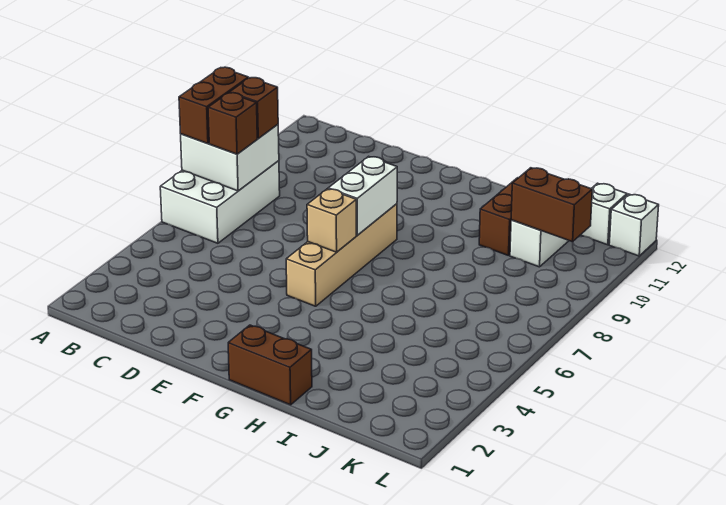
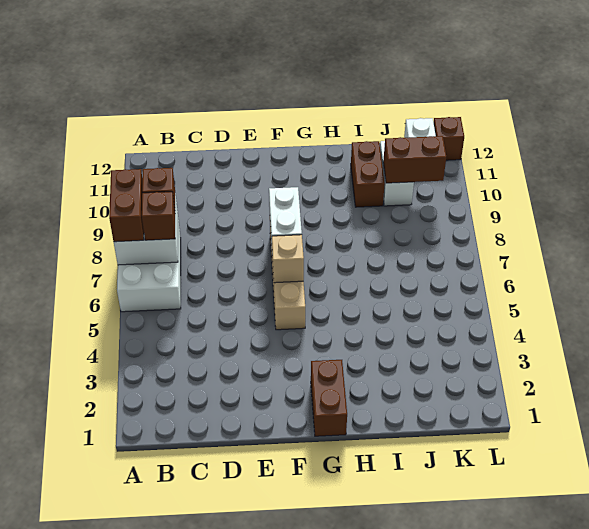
brown brick G1:H1 level 1 -> brown brick G1:G2 level 1
white brick L12 level 1 -> brown brick L12 level 1

